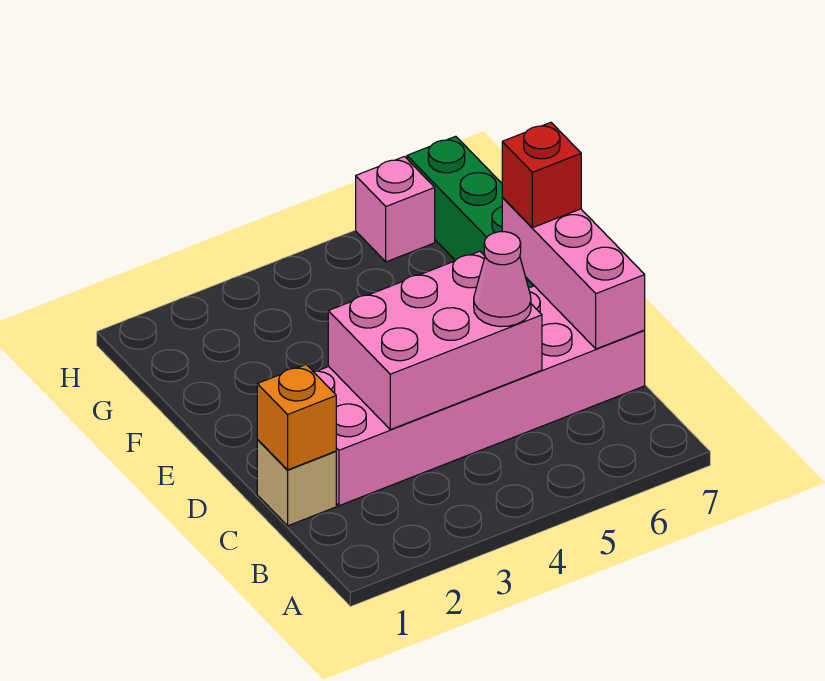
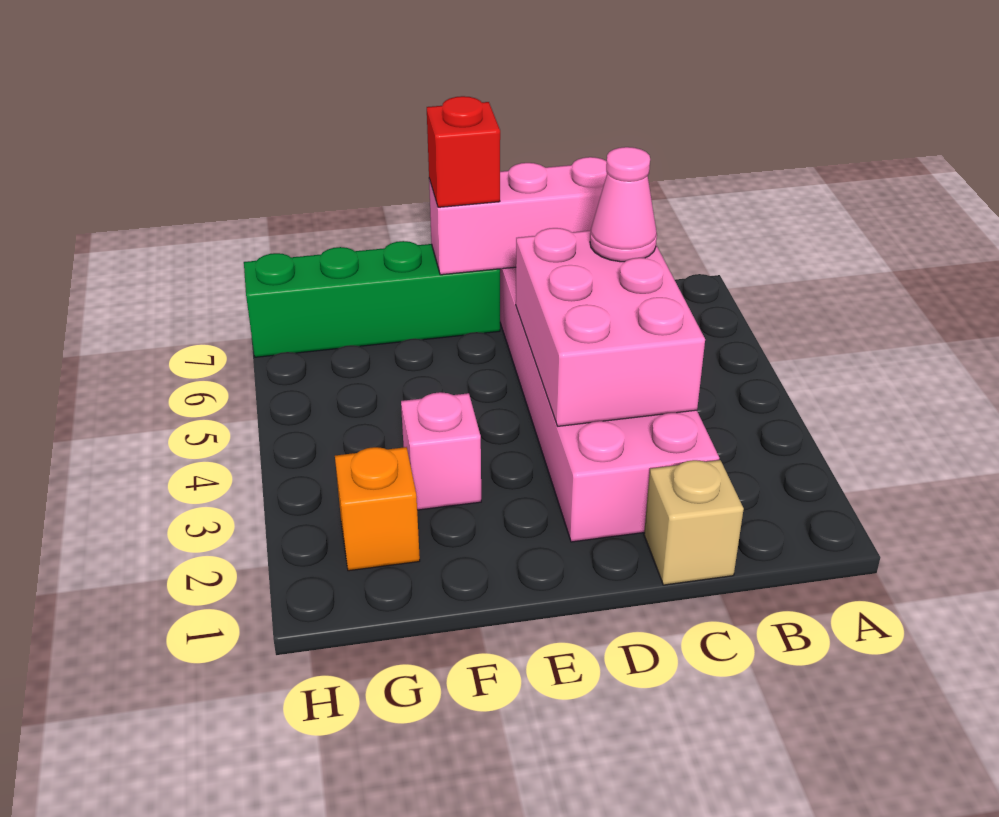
orange brick C1 level 2 -> orange brick G2 level 1
pink brick H6 level 1 -> pink brick F3 level 1

